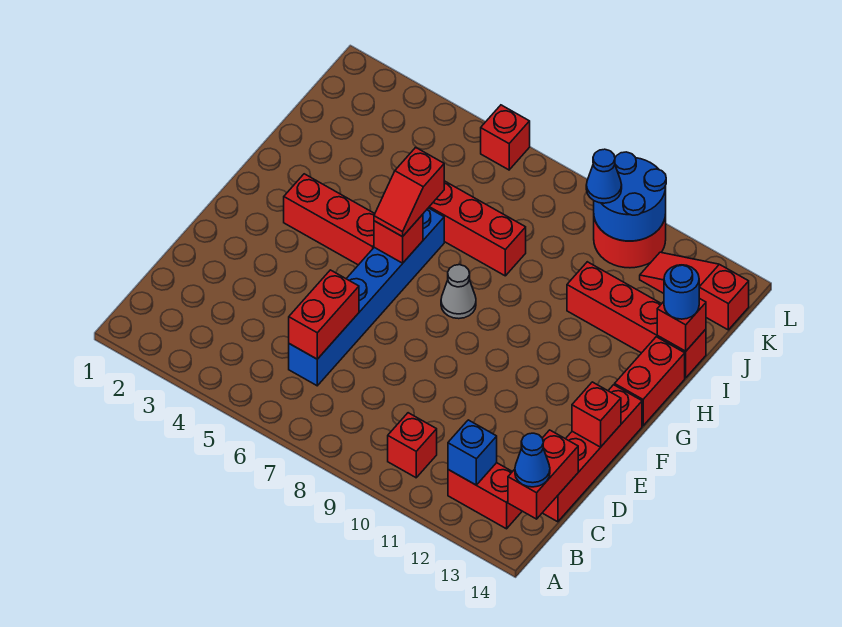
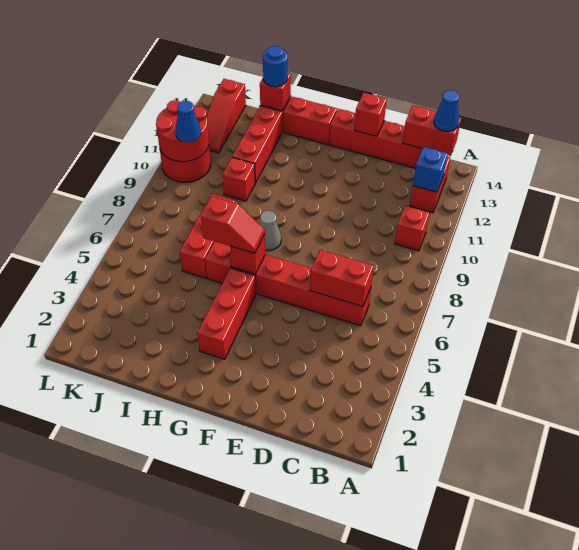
blue brick C6:H6 level 1 -> red brick C6:H6 level 1
blue round brick K10:L11 level 2 -> red round brick K10:L11 level 2
red brick L6 level 1 -> red brick I10 level 1

